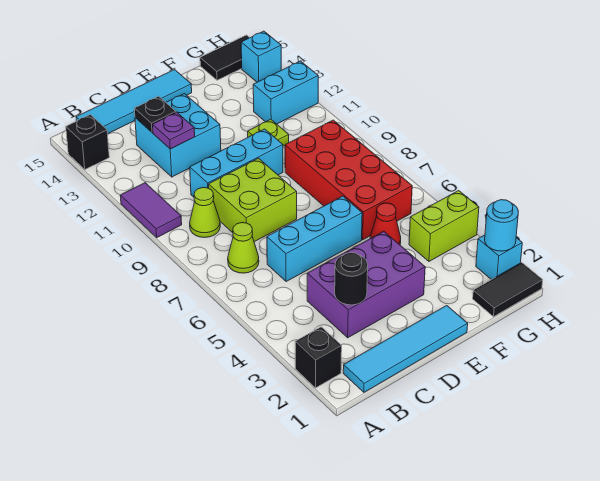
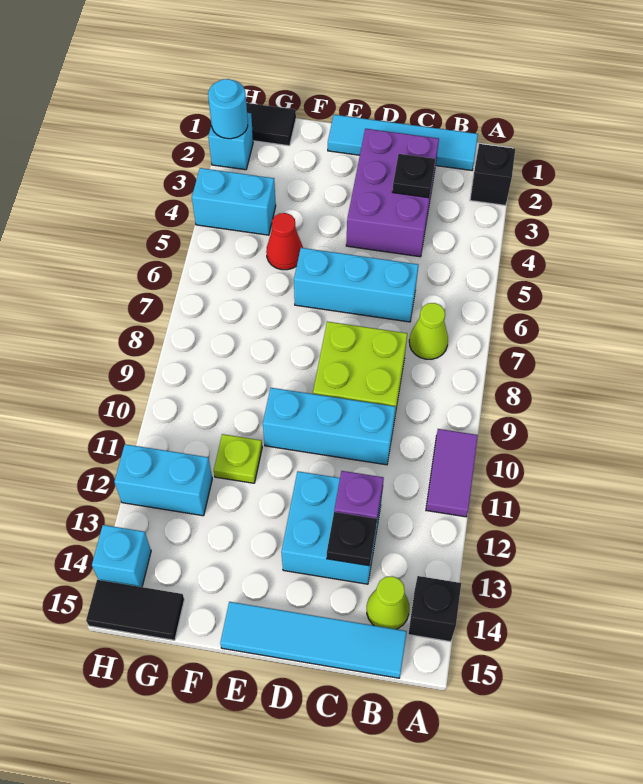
lime cone B9 level 1 -> lime cone B14 level 1
purple brick C3:E4 level 1 -> purple brick C2:D4 level 1
black round brick C3 level 2 -> black plate C3 level 2
red brick F6:G9 level 1 -> none
lime brick G4:H4 level 1 -> cyan brick G4:H4 level 1

